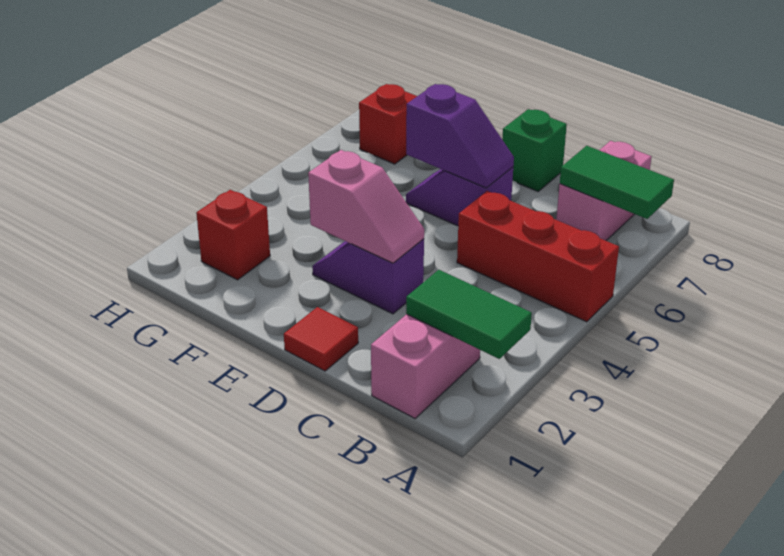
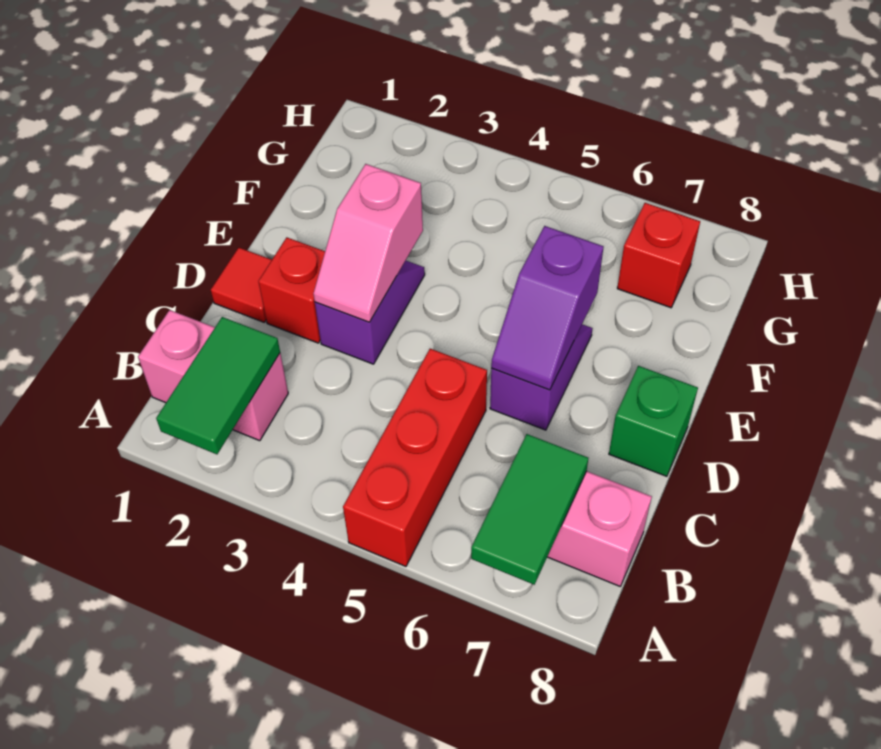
red brick G2 level 1 -> red brick D2 level 1

